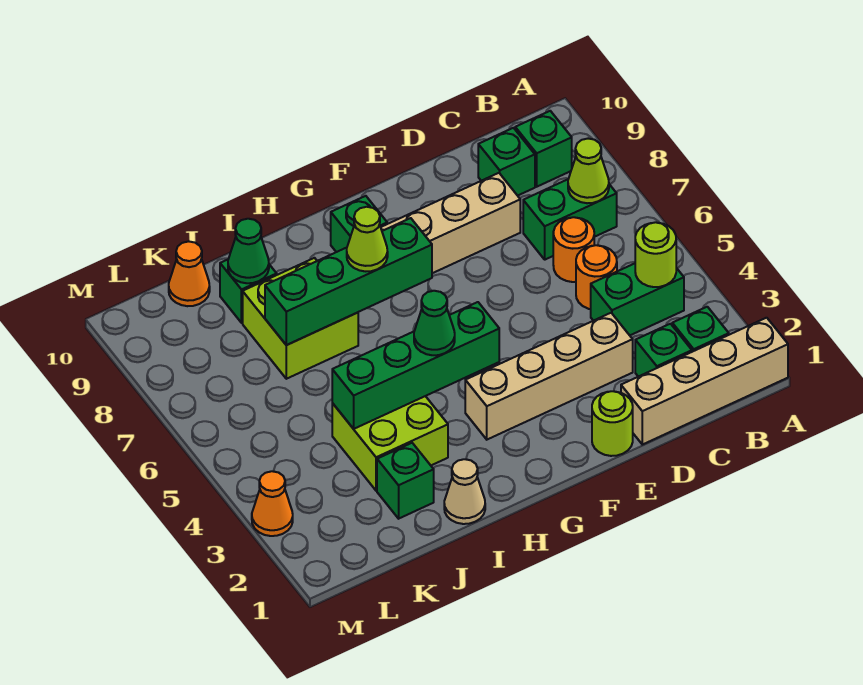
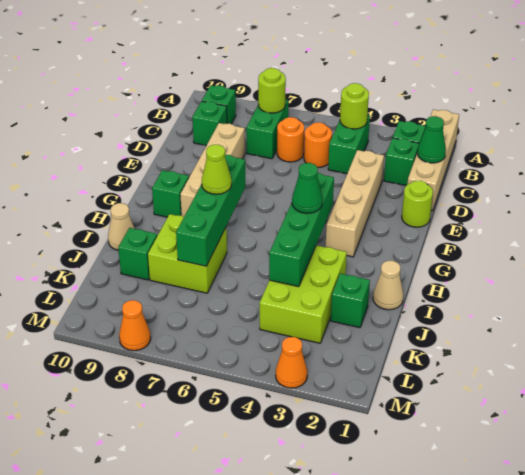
lime cone B7 level 2 -> lime round brick B7 level 2
lime brick I3:J4 level 1 -> lime brick I3:K4 level 1
none -> tan cone I10 level 1
green cone J9 level 2 -> green cone C1 level 2
orange cone K10 level 1 -> orange cone M8 level 1

